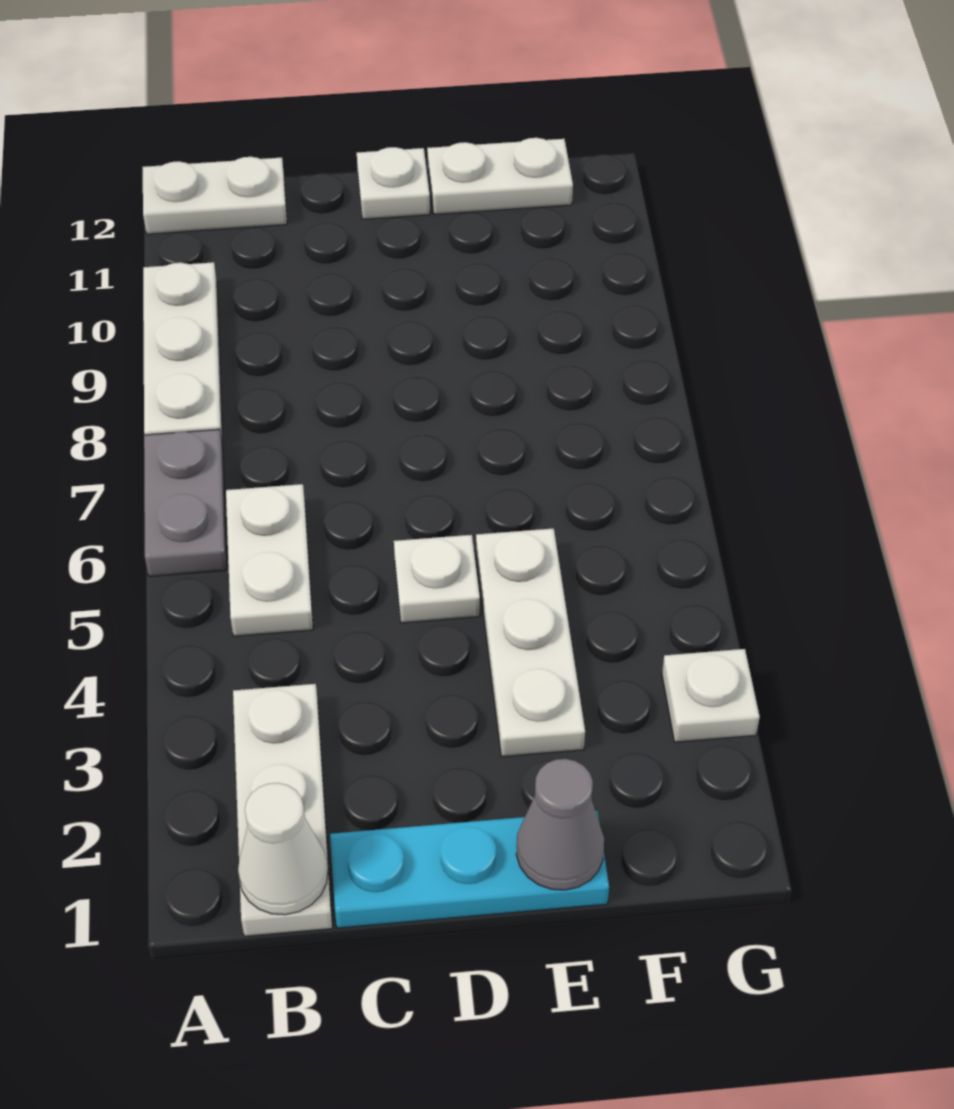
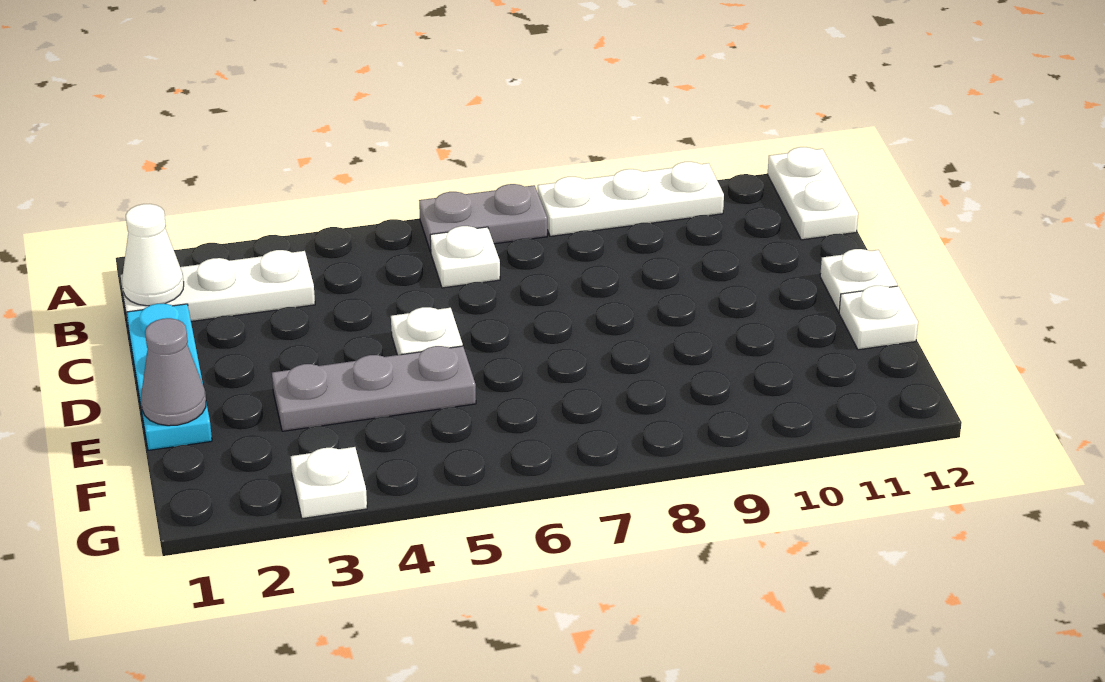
white plate B5:B6 level 1 -> white plate B6 level 1
white plate E3:E5 level 1 -> grey plate E3:E5 level 1
white plate E12:F12 level 1 -> white plate E12 level 1

